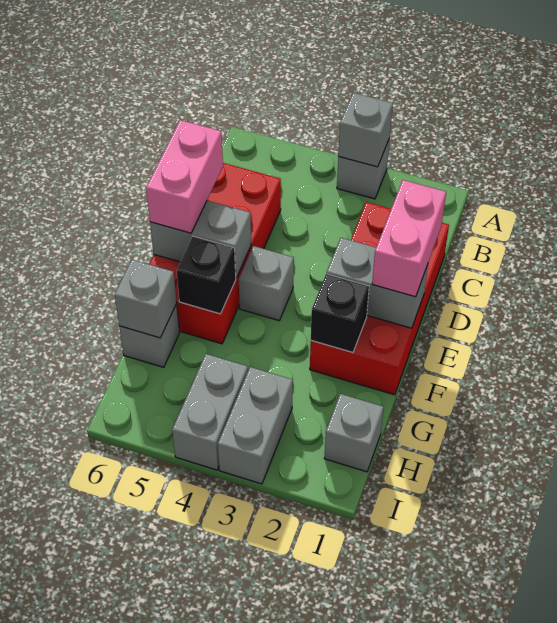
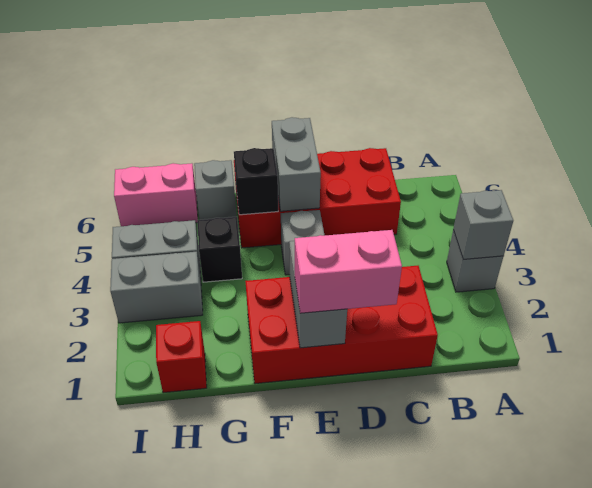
pink brick D6:E6 level 3 -> pink brick H6:I6 level 1
black brick F2 level 2 -> black brick G4 level 1
grey brick G6 level 2 -> none
grey brick H1 level 1 -> red brick H1 level 1

